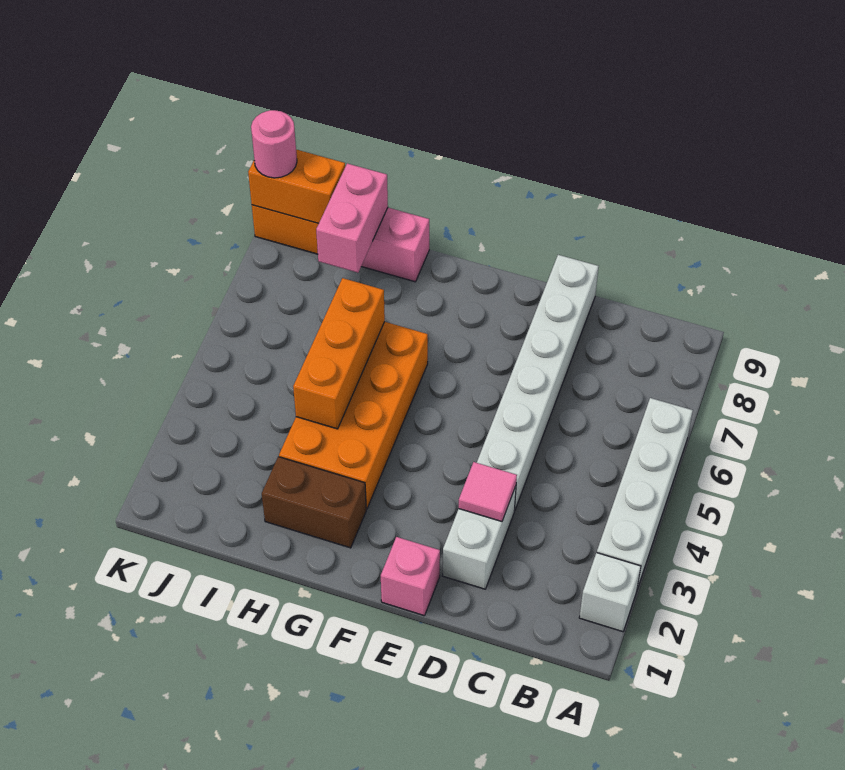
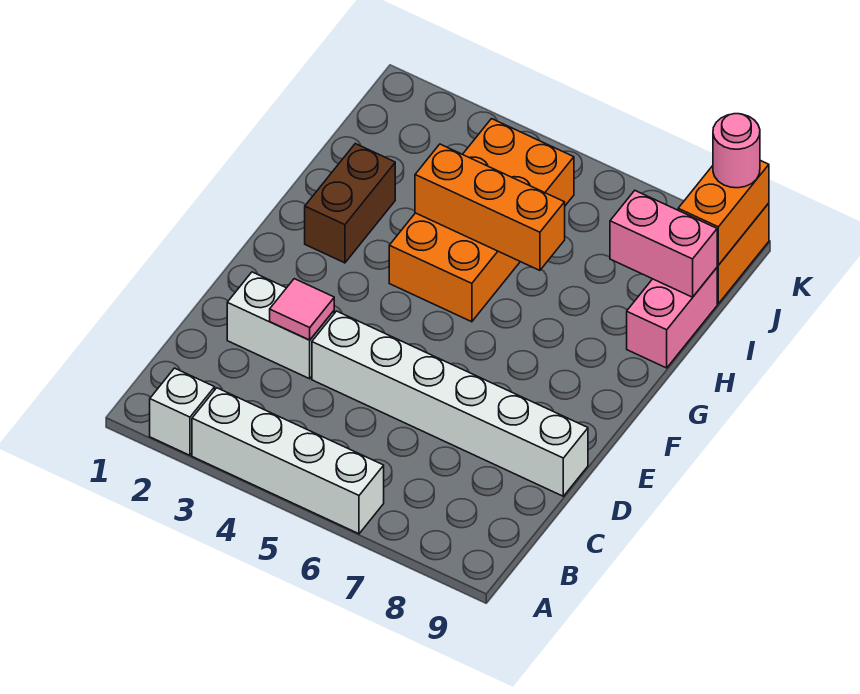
pink brick E1 level 1 -> none
orange brick G3:H6 level 1 -> orange brick G4:J5 level 1

